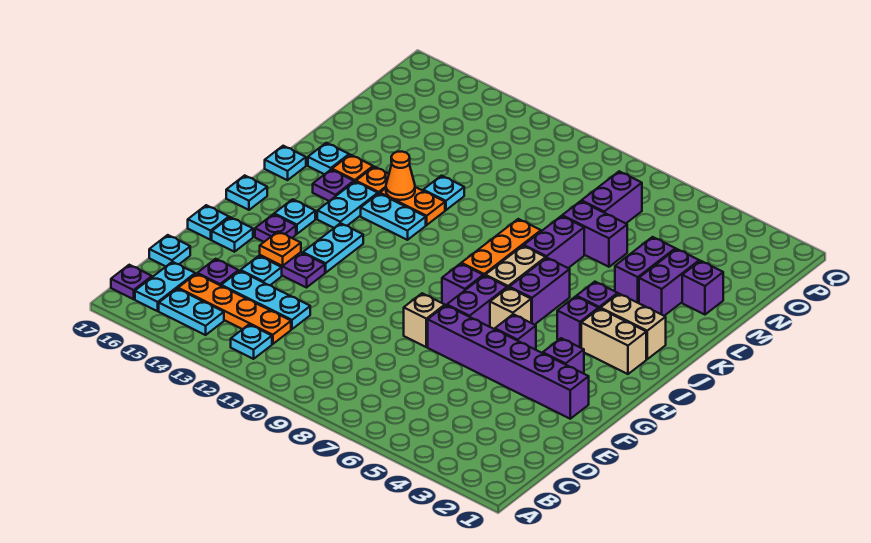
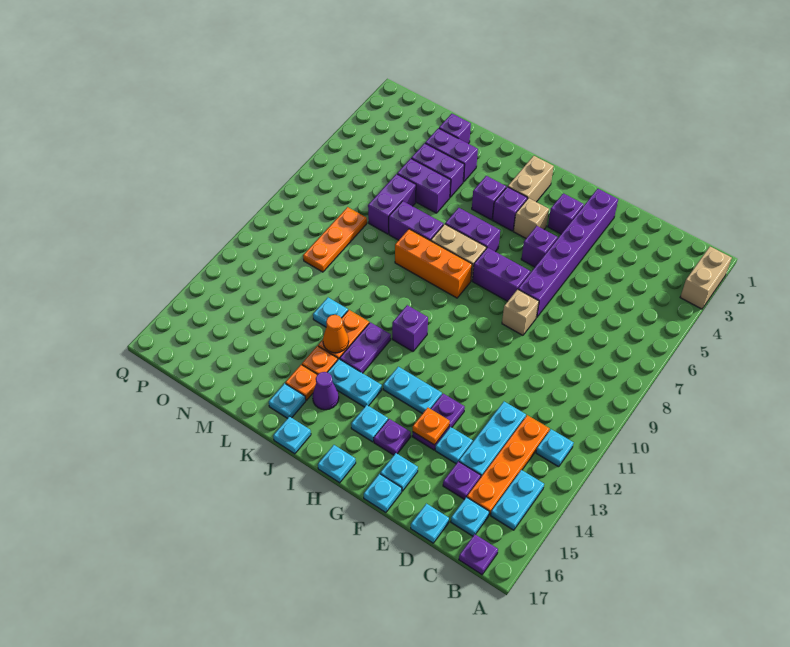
cyan plate B16:C16 level 1 -> cyan plate C16 level 1
tan brick H6 level 1 -> tan brick H4 level 1
purple brick H8 level 1 -> purple brick I11 level 1
tan brick J2:J3 level 1 -> tan brick A2:A3 level 1
cyan plate J12:J13 level 1 -> purple plate J12:J13 level 1
purple plate J15 level 1 -> purple cone J15 level 1
purple brick N7:O7 level 1 -> purple brick L5:M5 level 1
none -> orange plate N8:N10 level 1

